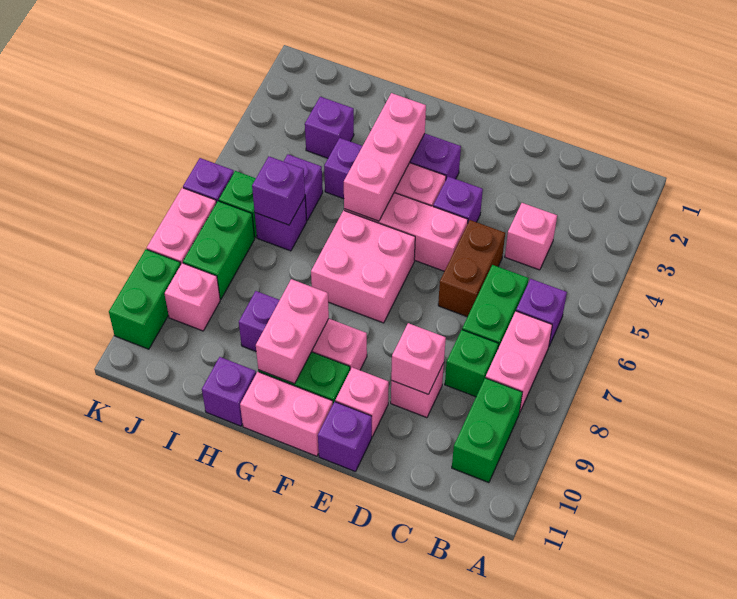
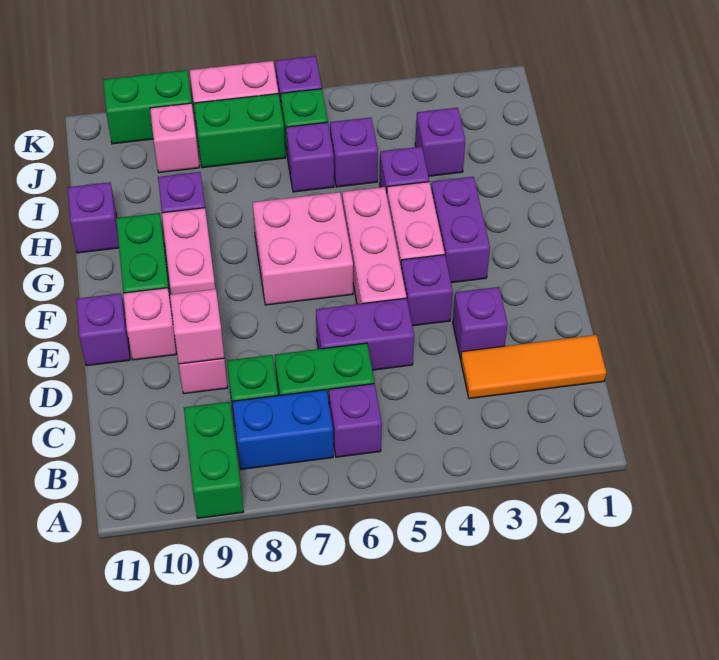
pink brick B7:B8 level 1 -> blue brick B7:B8 level 1
green brick B9:B10 level 1 -> green brick A9:B9 level 1
none -> orange tile C1:C3 level 1
pink brick C4 level 1 -> none
brown brick D5:D6 level 1 -> purple brick D5:D6 level 1
pink brick F11:G11 level 1 -> none
pink brick G3:G5 level 2 -> none
pink brick G9:G10 level 2 -> none
purple brick I6 level 2 -> purple brick D3 level 1

